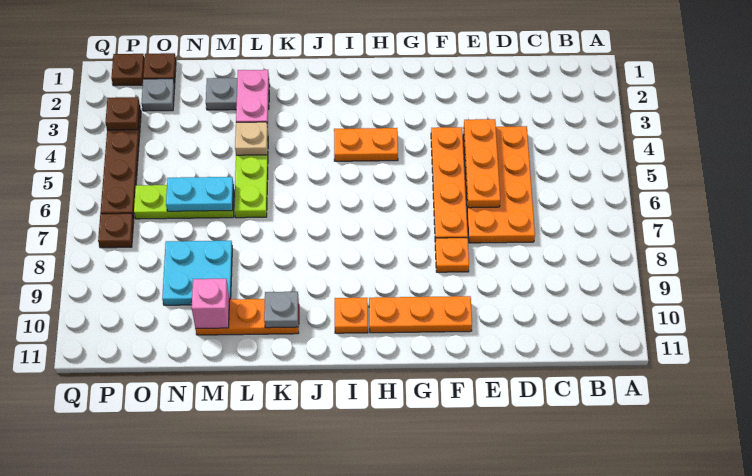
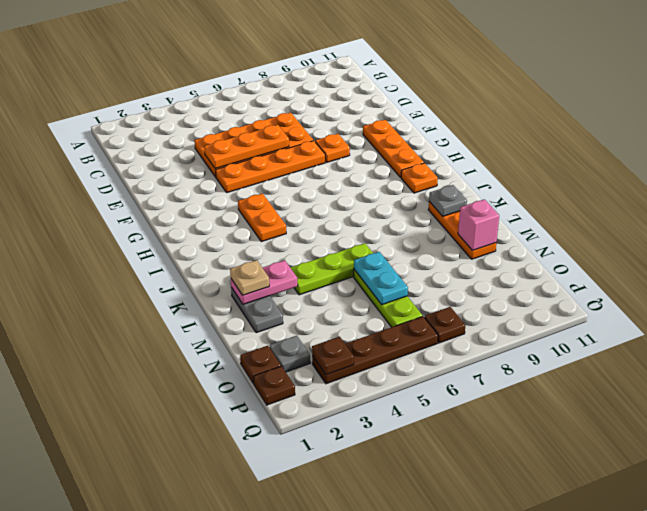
tan plate L4 level 2 -> tan plate L2 level 3
cyan plate M8:N9 level 1 -> none

